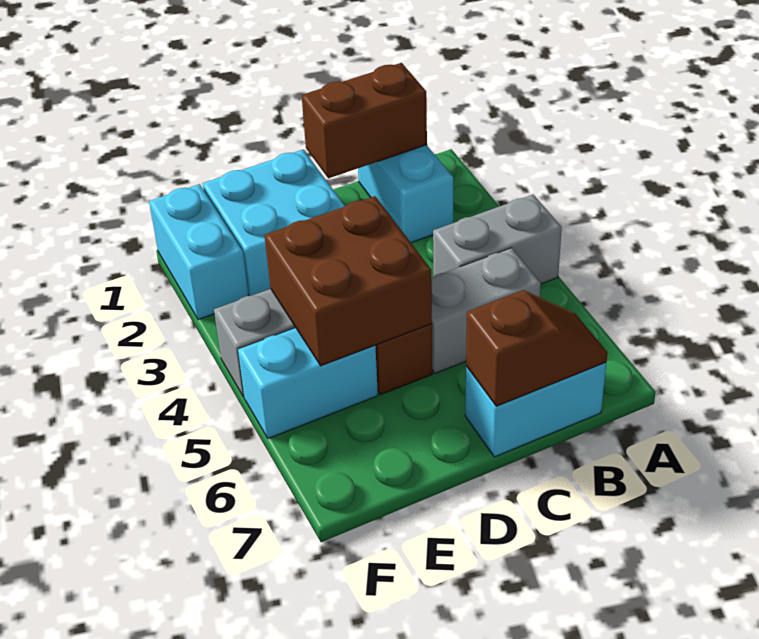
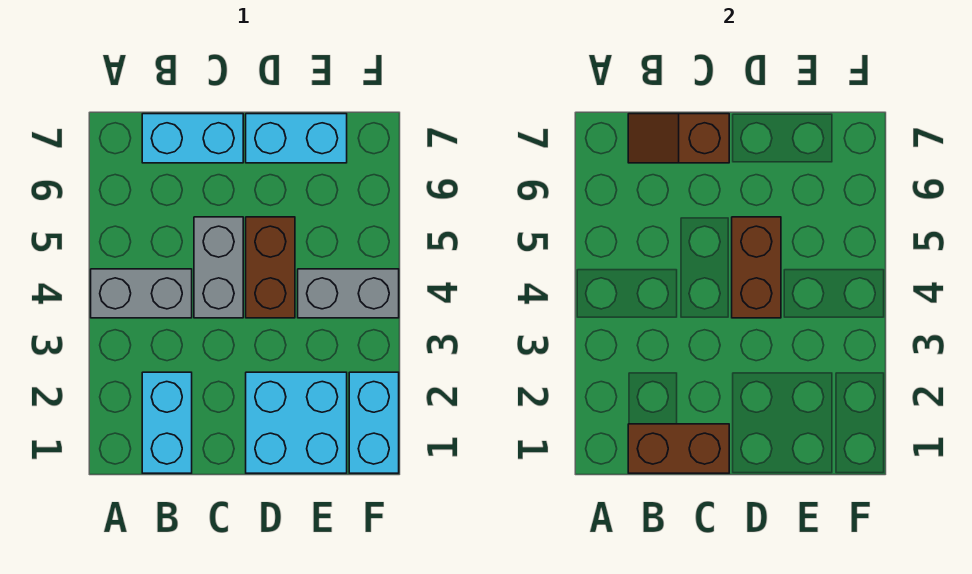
grey brick B5:C5 level 1 -> grey brick C4:C5 level 1
brown brick D4:E5 level 2 -> brown brick D4:D5 level 2
cyan brick E5:F5 level 1 -> cyan brick D7:E7 level 1

